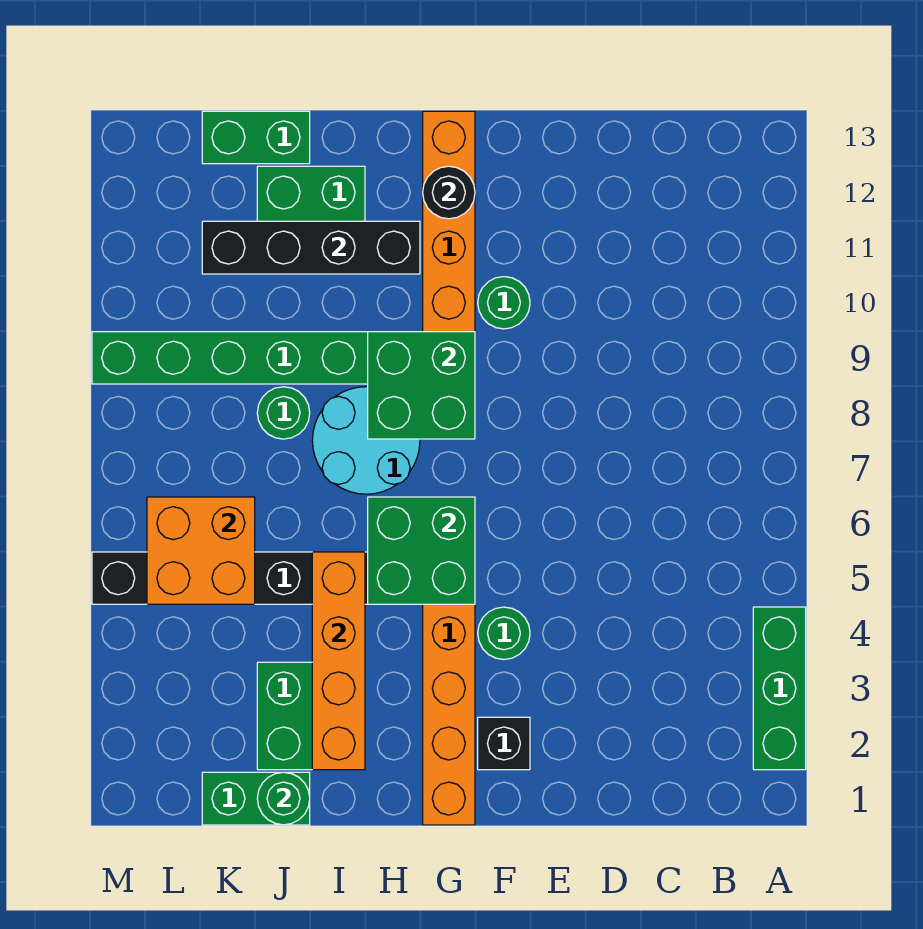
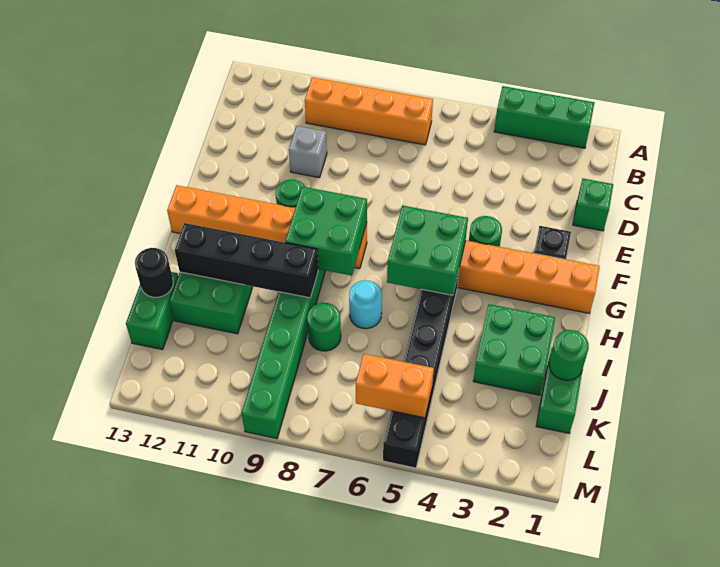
none -> green brick D1 level 1
none -> grey brick D10 level 1
black round brick G12 level 2 -> black round brick J13 level 2
cyan round brick H7:I8 level 1 -> cyan round brick I7 level 1
black brick H11:K11 level 2 -> black brick I9:I12 level 2
orange brick I2:I5 level 2 -> orange brick B7:B10 level 1
orange brick K5:L6 level 2 -> orange brick L5:L6 level 2

